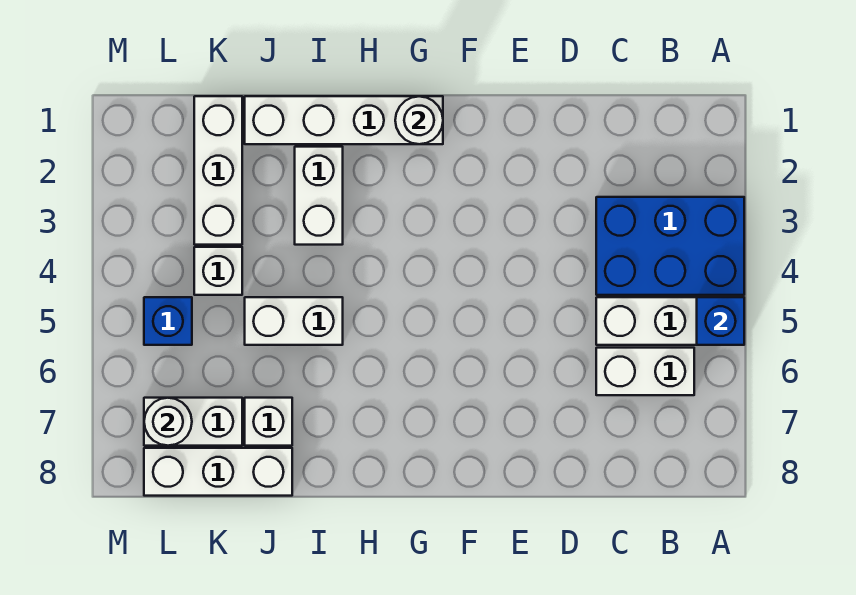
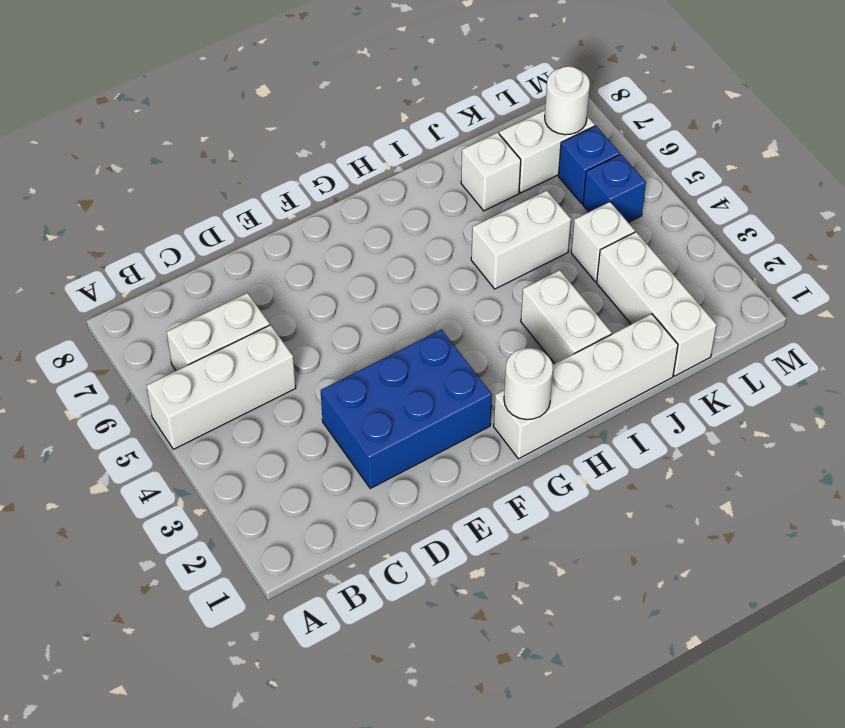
blue brick A3:C4 level 1 -> blue brick D2:F3 level 1
blue brick A5 level 2 -> blue brick L6 level 1
white brick J8:L8 level 1 -> none

